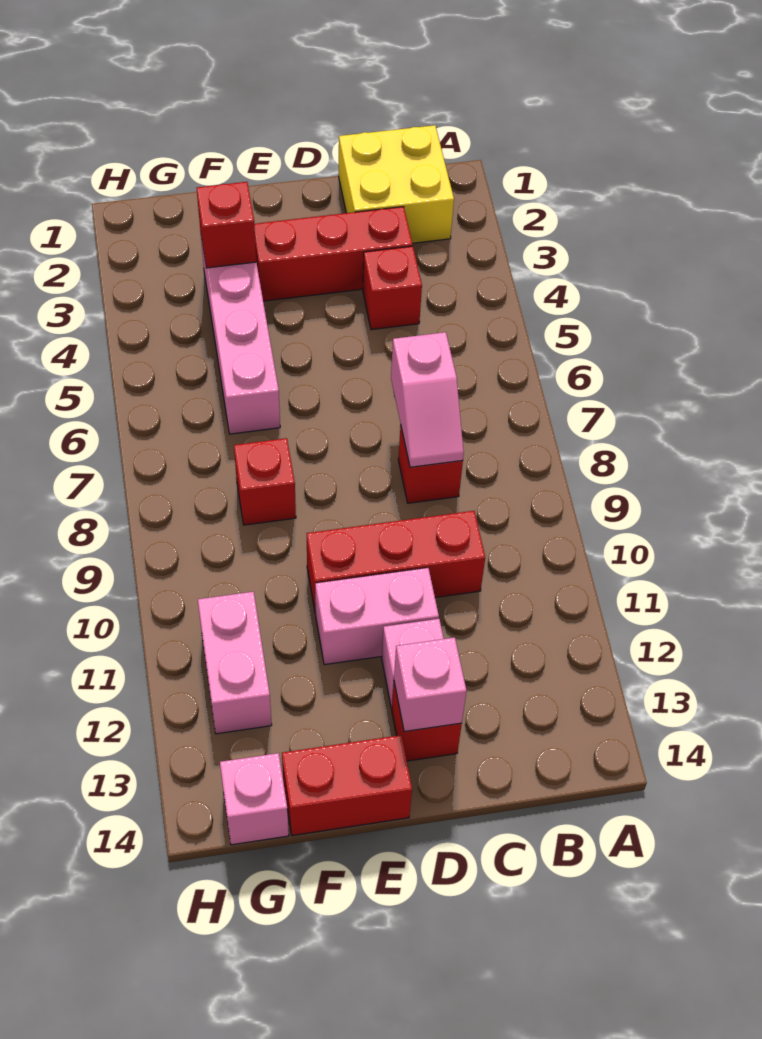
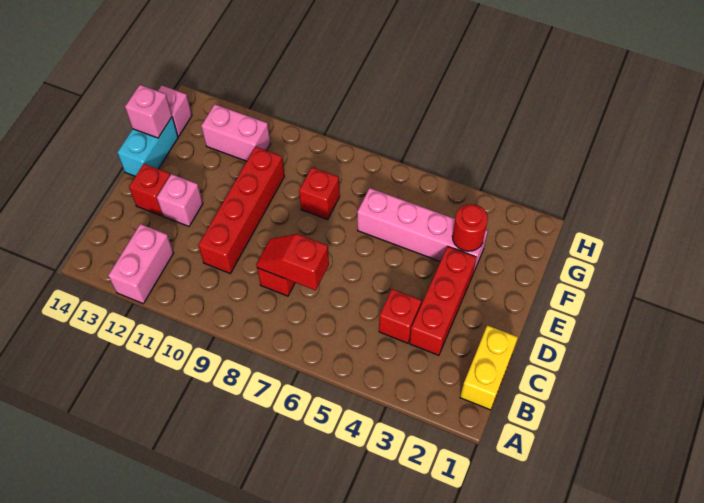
yellow brick B1:C2 level 1 -> yellow brick B1:C1 level 1
pink slope C7:C8 level 2 top 7 -> red slope C7:C8 level 2 top 7
red brick C10:E10 level 1 -> red brick C10:F10 level 1
pink brick D11:E11 level 1 -> pink brick A12:B12 level 1
pink brick D13 level 2 -> pink brick F14 level 2
red brick E14:F14 level 1 -> cyan brick E14:F14 level 1
red brick F3 level 2 -> red round brick F3 level 2

